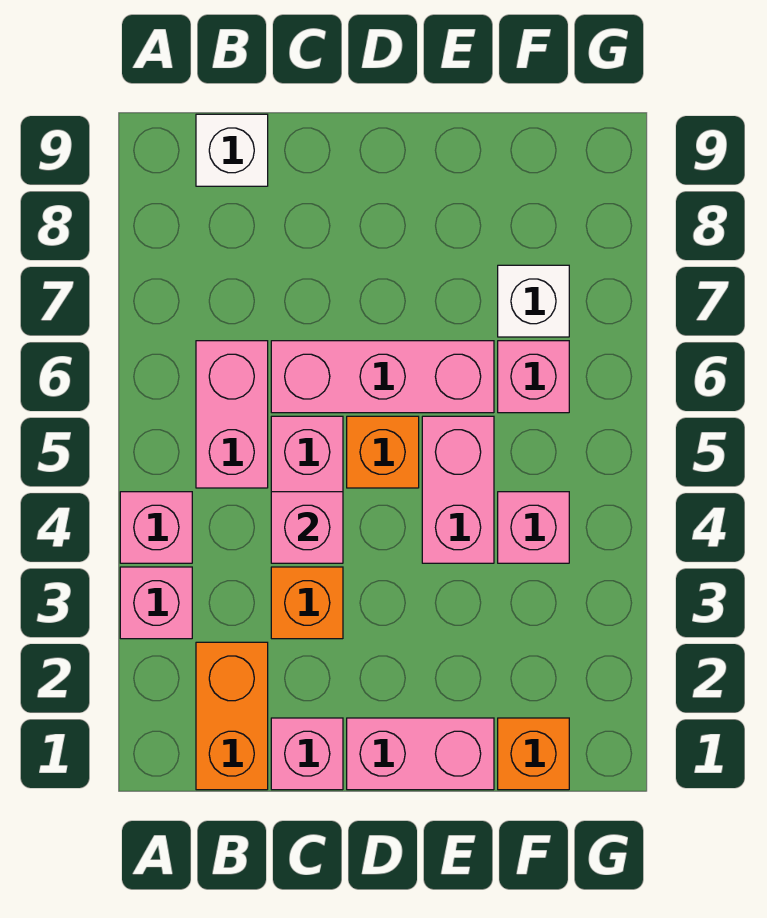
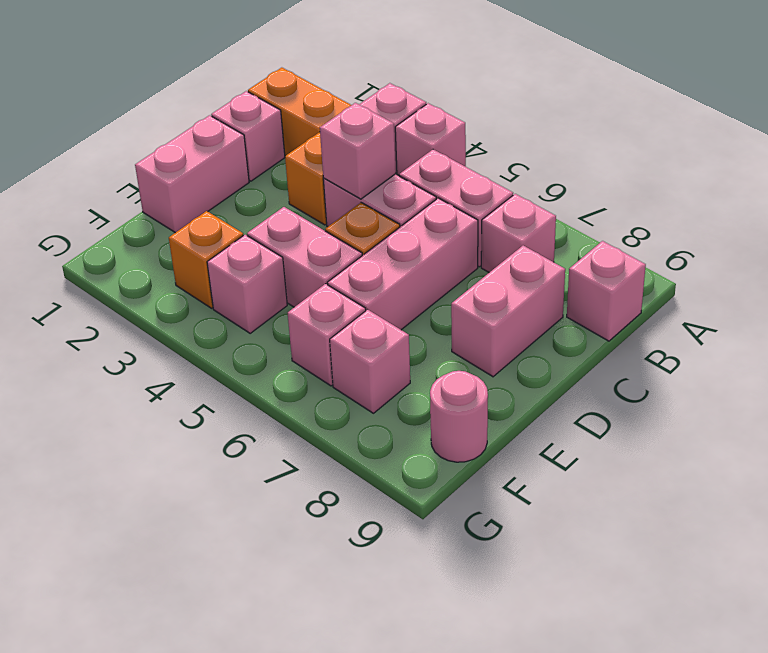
none -> pink brick B7 level 1
white brick B9 level 1 -> pink brick B9 level 1
none -> pink brick C8:D8 level 1
orange brick F1 level 1 -> orange brick F3 level 1
white brick F7 level 1 -> pink brick F7 level 1
none -> pink round brick F9 level 1

